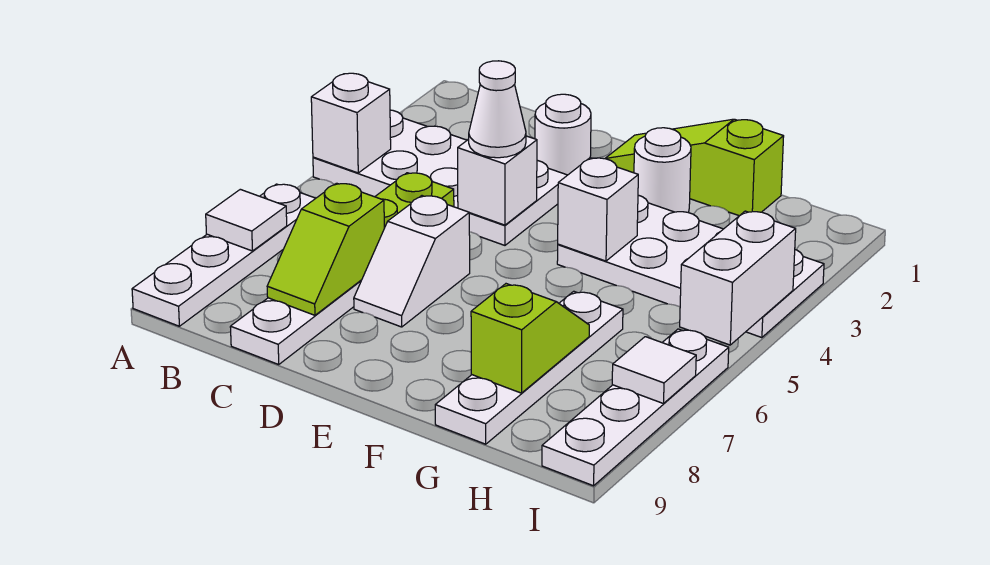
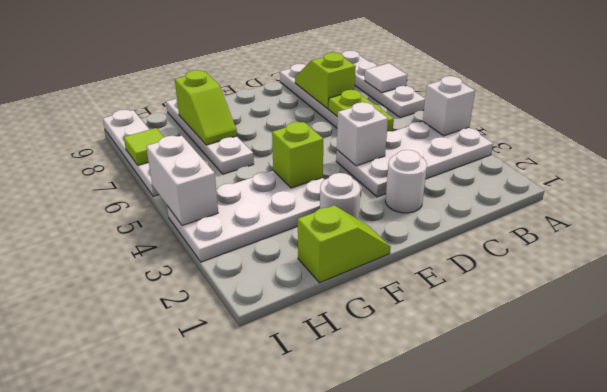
white cone D4 level 3 -> none
white slope D6:D7 level 1 top 6 -> none
lime slope E1:G1 level 1 top G -> lime slope F1:G1 level 1 top G
white brick F4 level 2 -> lime brick F4 level 2
white tile I7 level 2 -> lime tile I7 level 2

